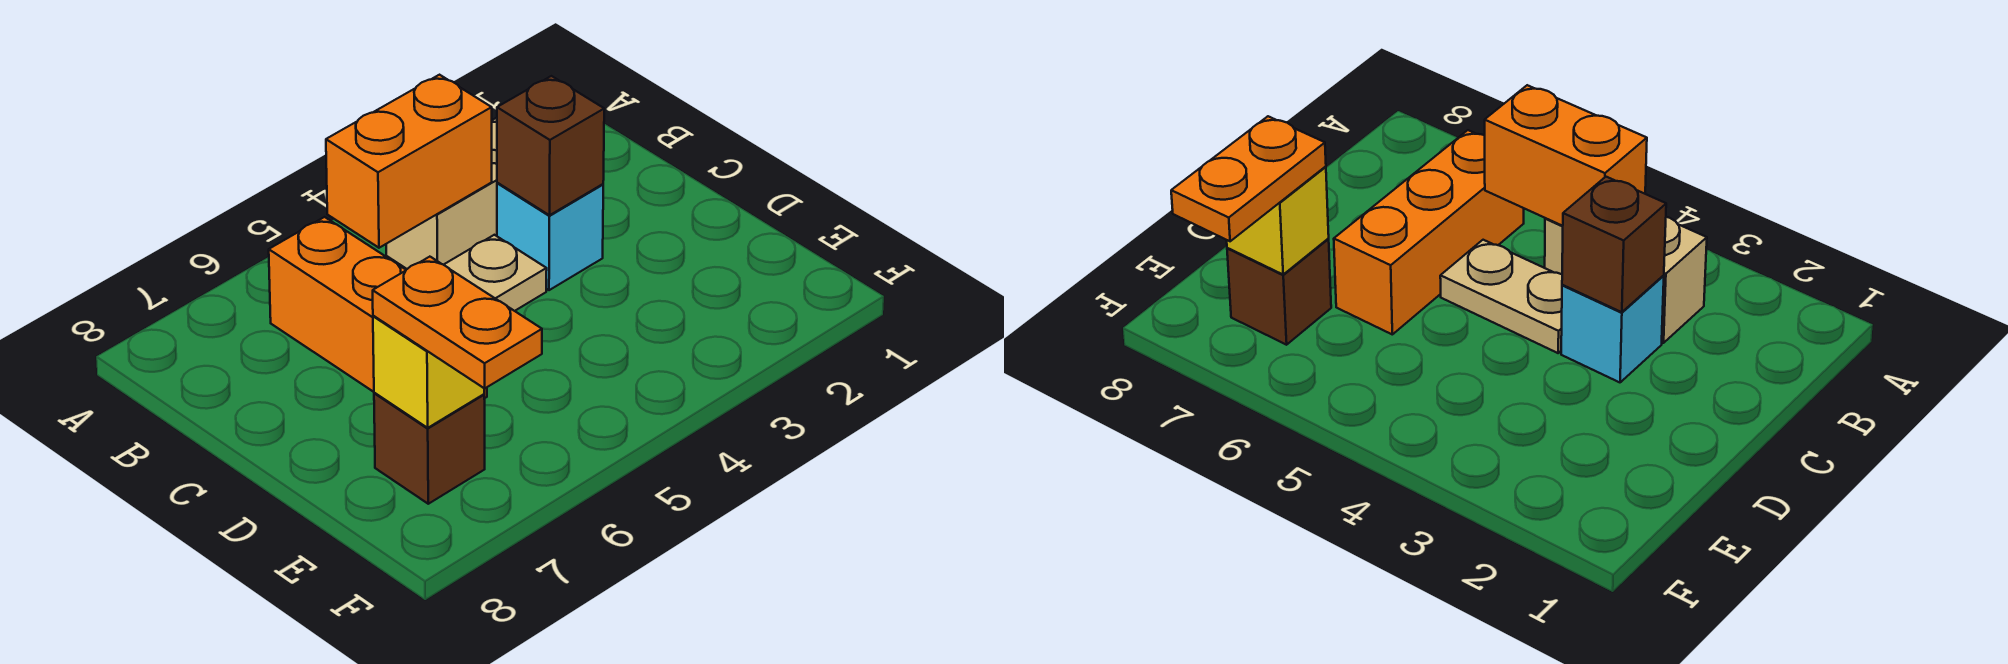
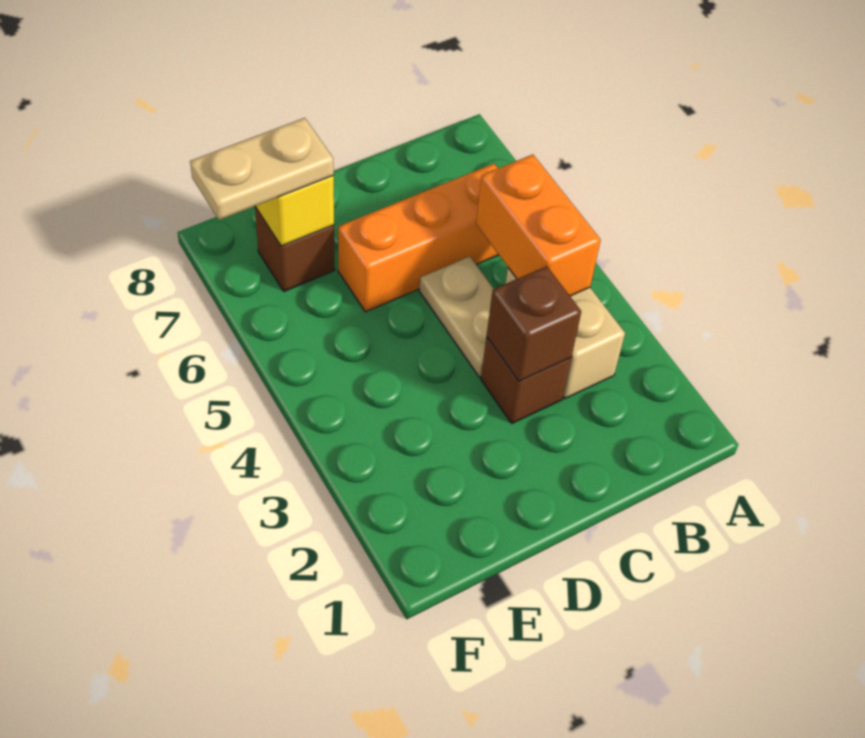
cyan brick C3 level 1 -> brown brick C3 level 1
orange plate E7:F7 level 3 -> tan plate E7:F7 level 3

